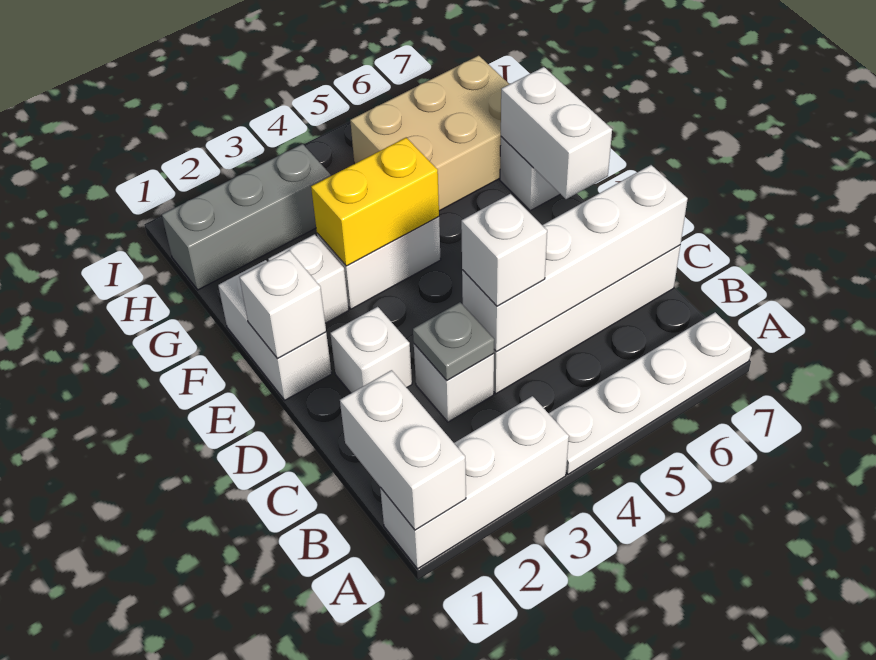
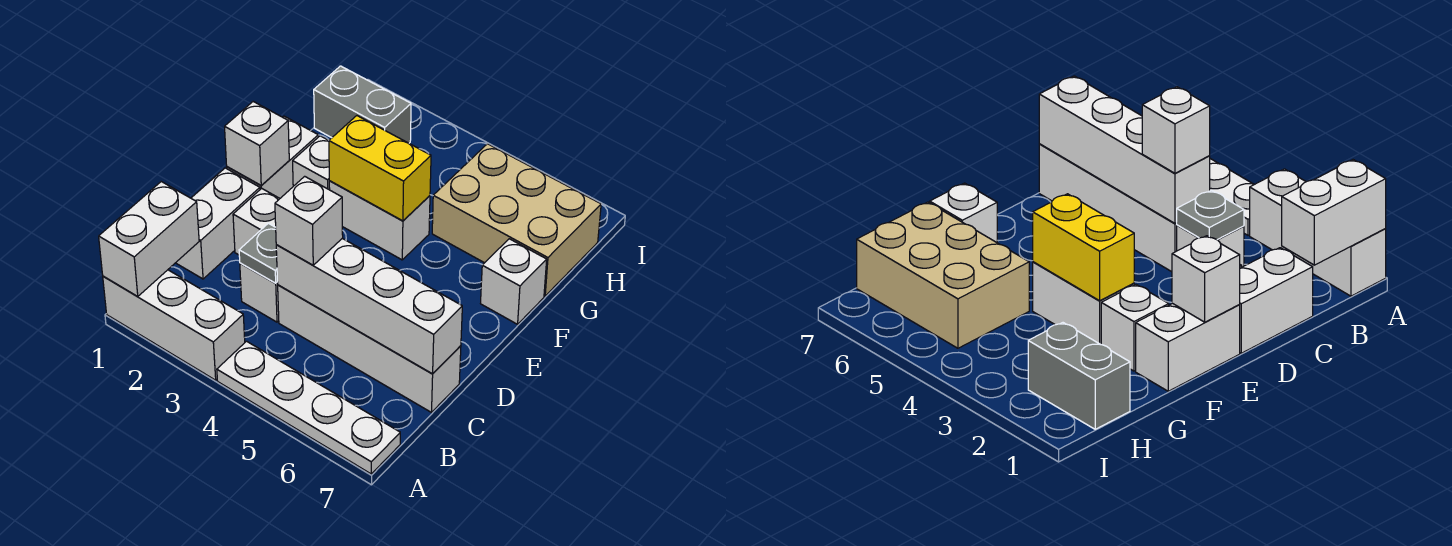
white brick E7:F7 level 2 -> white brick C1:D1 level 1
grey brick H1:H3 level 1 -> grey brick H1:H2 level 1

